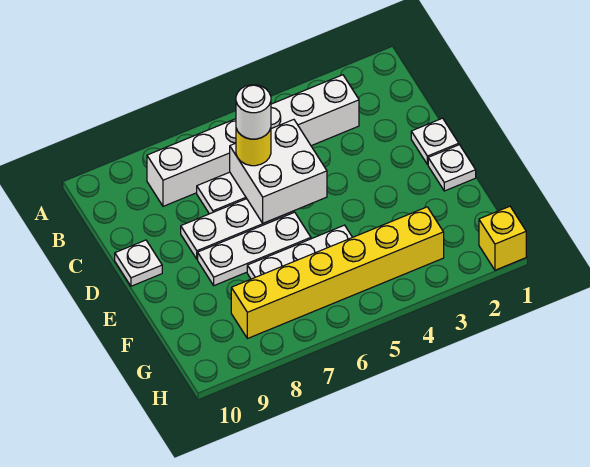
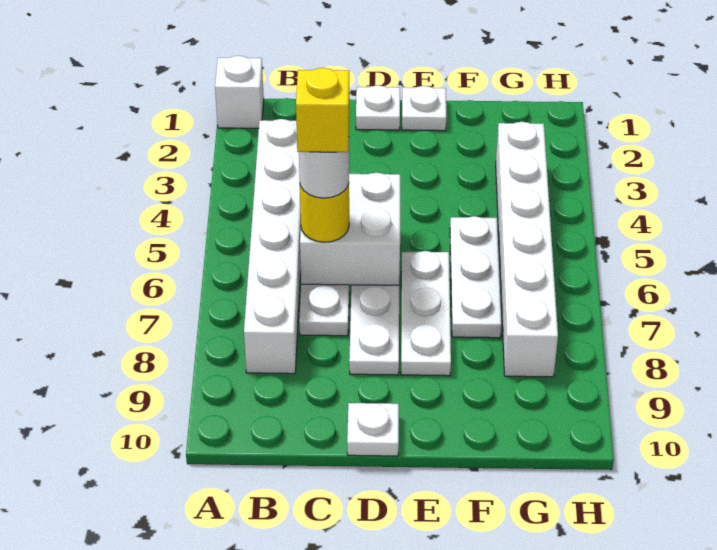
none -> white brick A1 level 1
yellow brick G3:G8 level 1 -> white brick G3:G8 level 1
yellow brick H1 level 1 -> yellow brick C6 level 5

